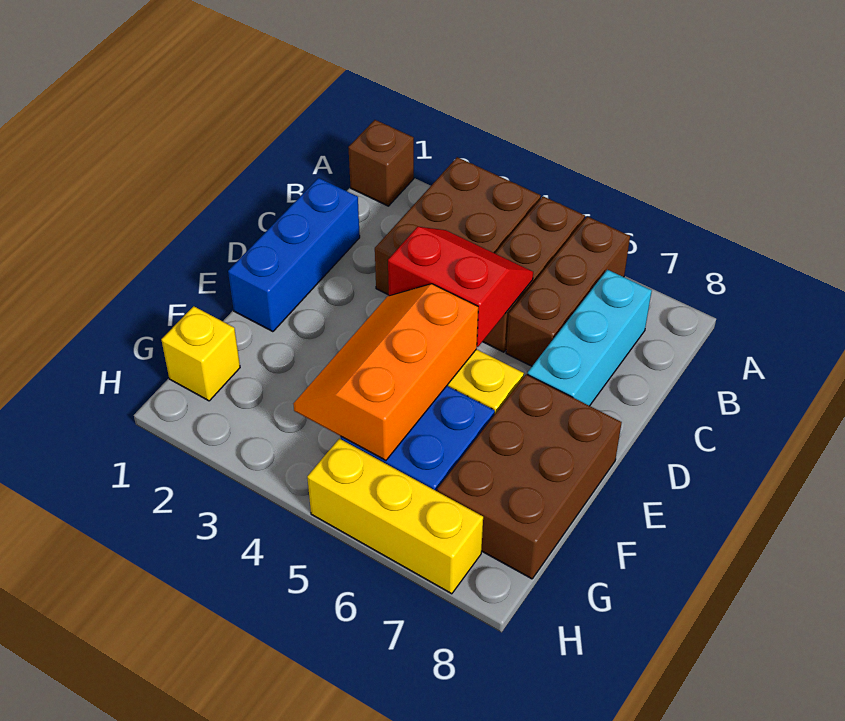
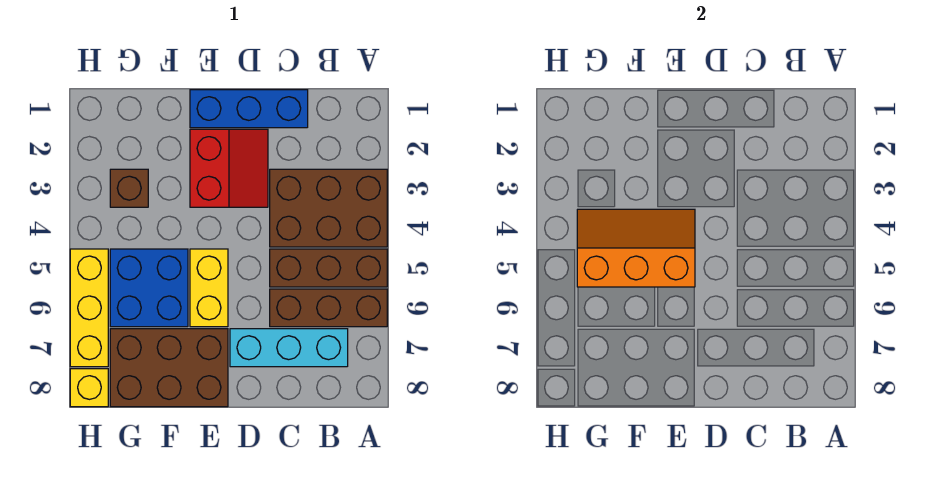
brown brick A1 level 1 -> brown brick G3 level 1
red slope C4:D5 level 2 top D -> red slope D2:E3 level 1 top E
yellow brick G1 level 1 -> yellow brick H8 level 1

